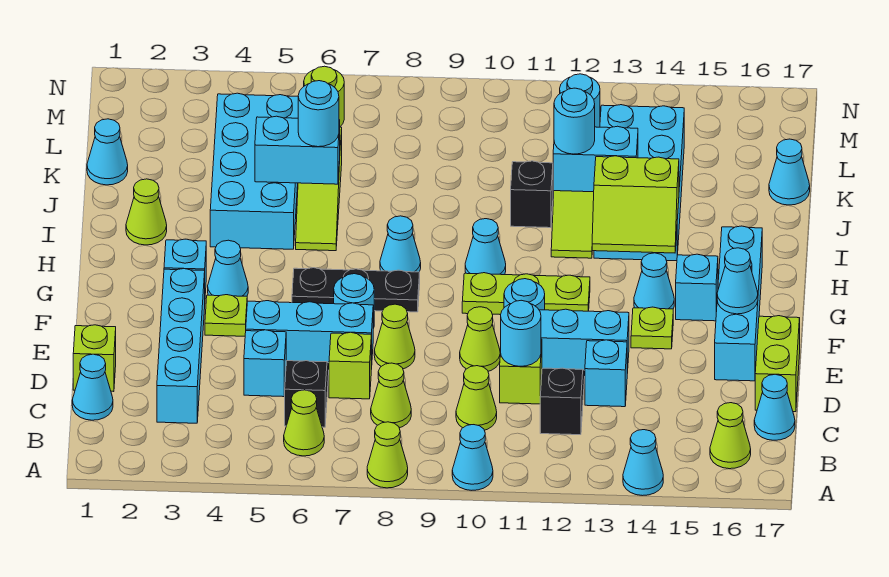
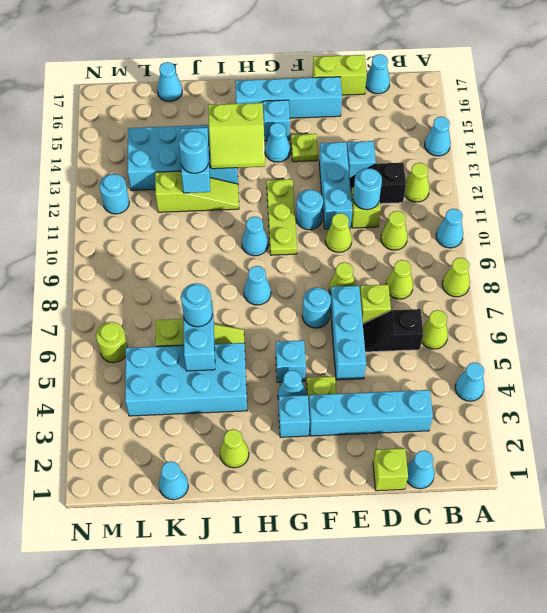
lime cone B16 level 1 -> lime cone B12 level 1
cyan brick D5 level 1 -> cyan brick G5 level 1
cyan cone F16 level 2 -> cyan cone A4 level 1
black plate G6:G8 level 1 -> none
lime slope H13:I14 level 2 top I -> lime slope H13:I14 level 2 top 14
black brick J11 level 1 -> none

